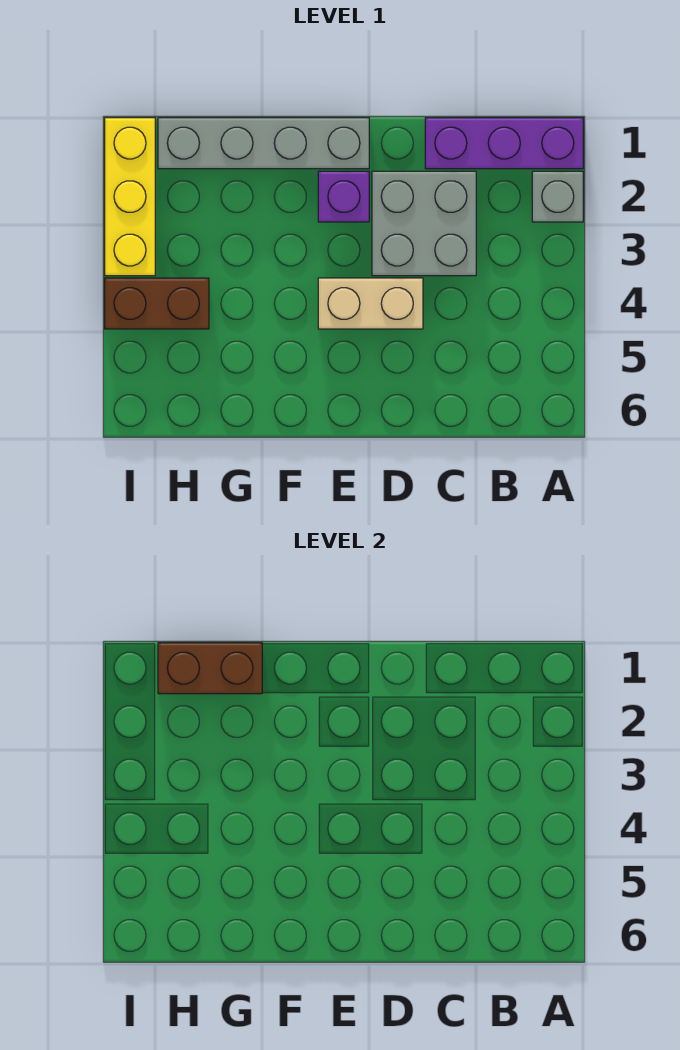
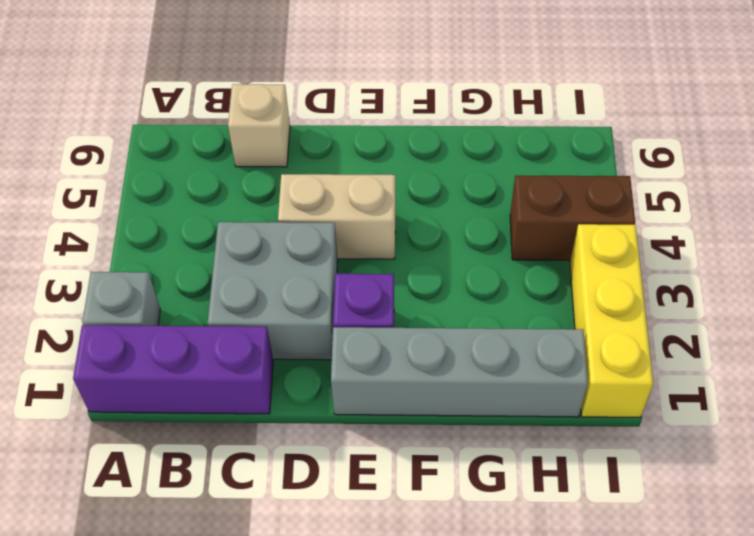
none -> tan brick C6 level 1
brown brick G1:H1 level 2 -> none

